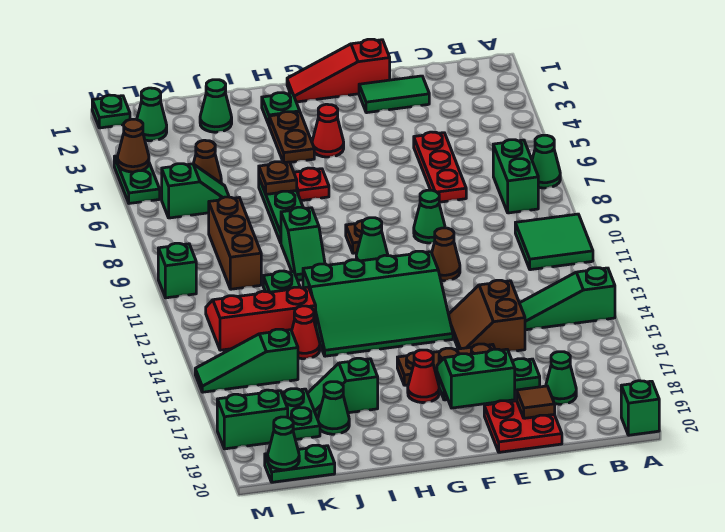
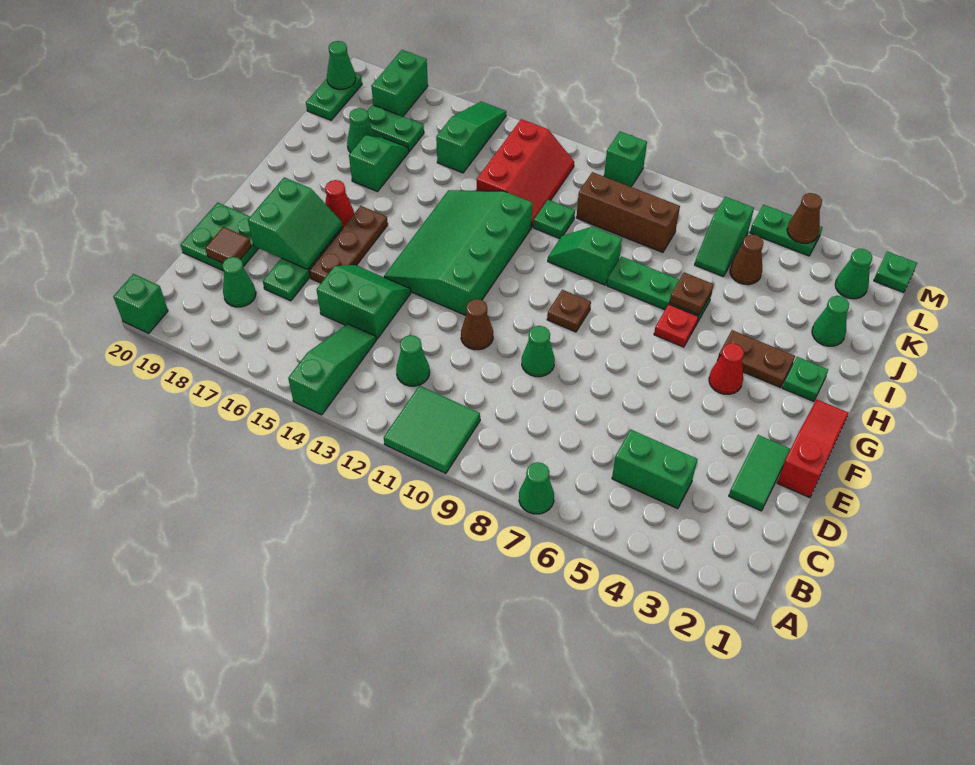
green brick B7:B8 level 1 -> green brick C4:C5 level 1
red plate D5:D7 level 1 -> none
brown slope D14:E15 level 1 top D -> green slope D14:E15 level 1 top D
red plate D19:E20 level 1 -> green plate D19:E20 level 1
green cone G10 level 1 -> green cone C12 level 1
red cone J14 level 1 -> none

